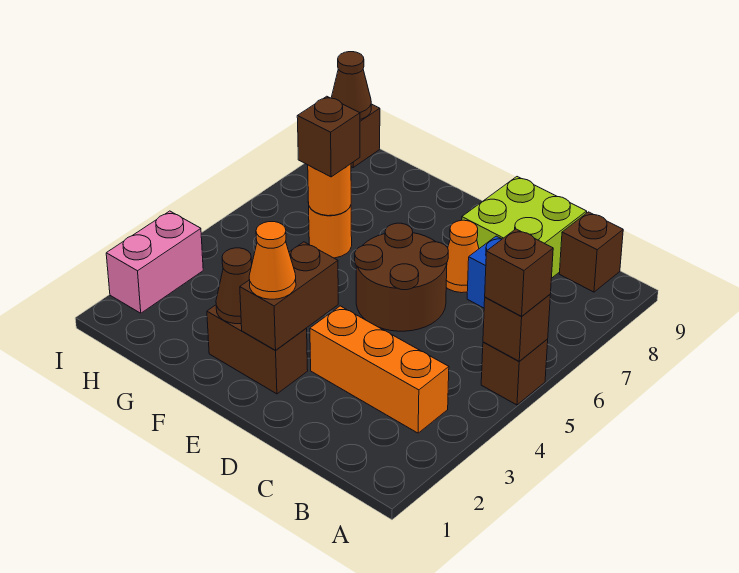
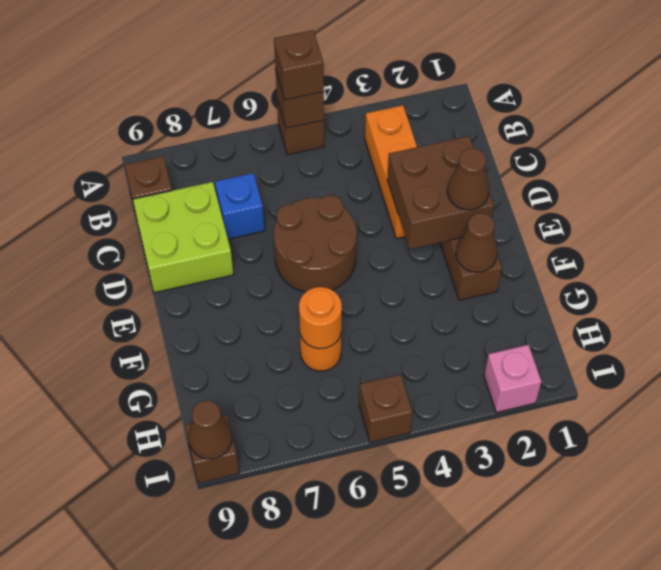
orange cone D7 level 1 -> none
brown brick E2:E3 level 2 -> brown brick D2:E3 level 2
orange cone E2 level 3 -> brown cone E2 level 3
brown brick G6 level 3 -> brown brick I5 level 1
pink brick I2:I3 level 1 -> pink brick I2 level 1

